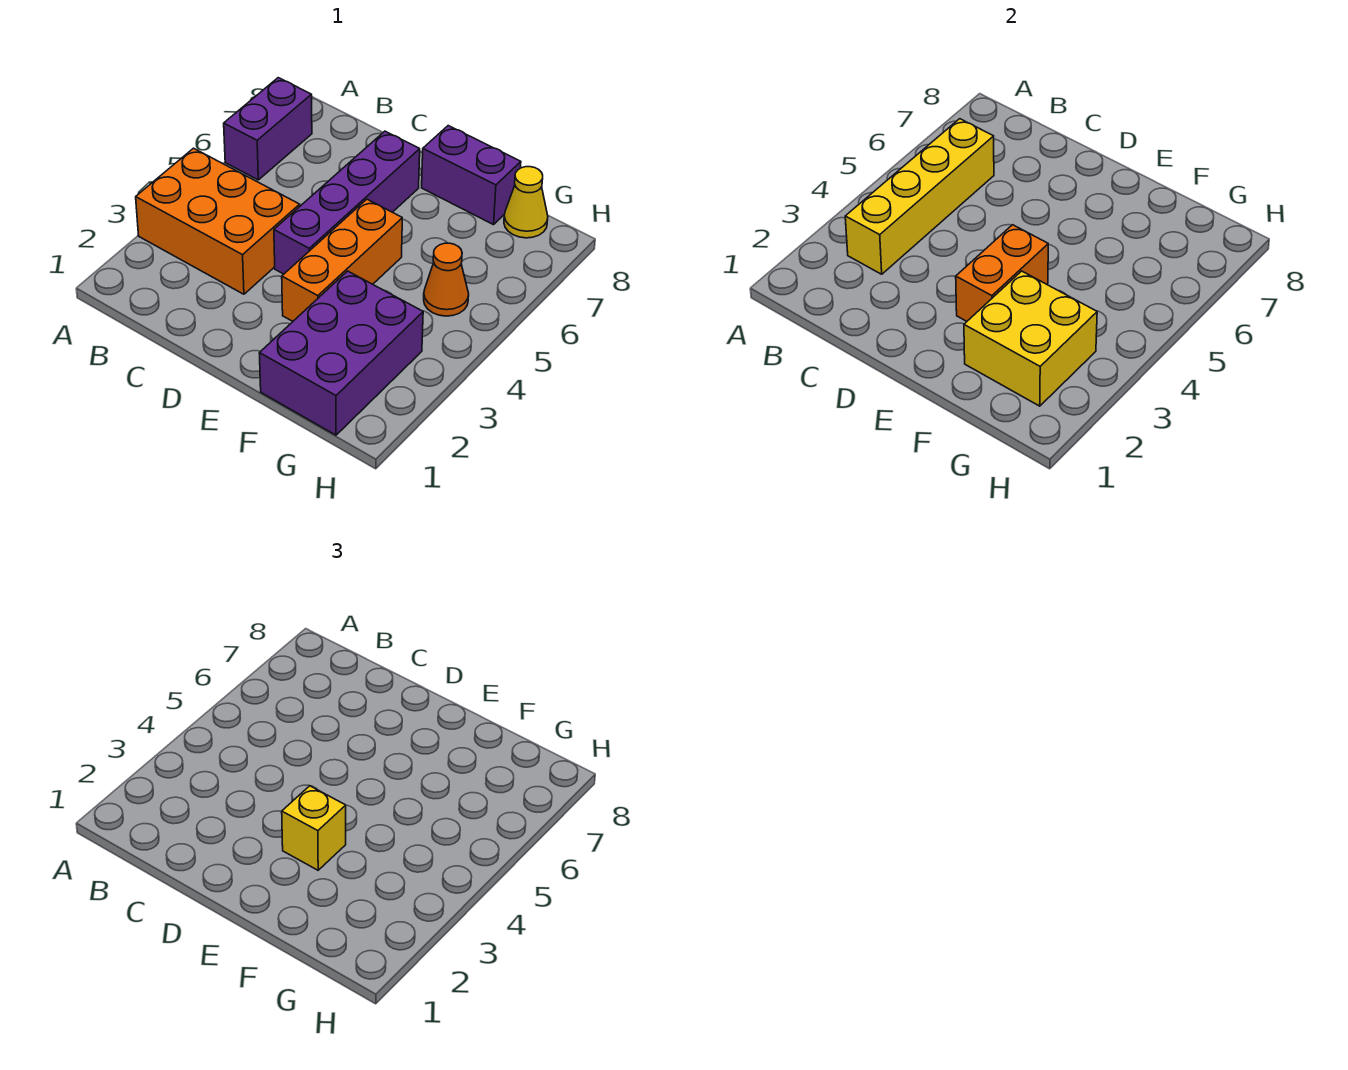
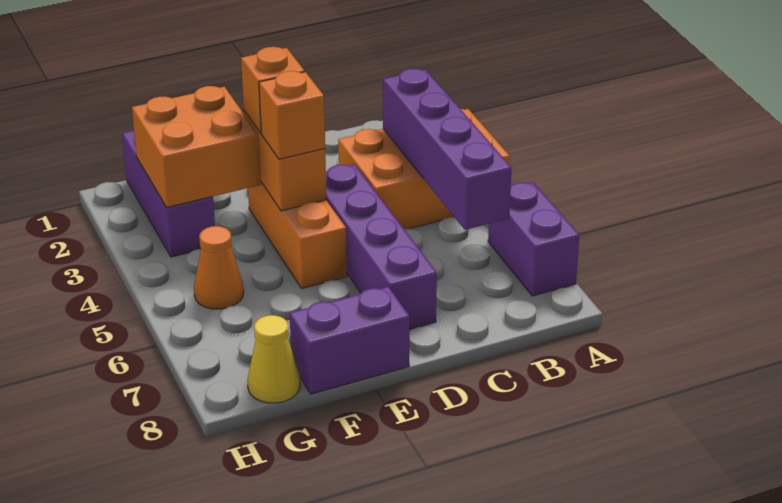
yellow brick B3:B6 level 2 -> purple brick B3:B6 level 2
yellow brick E3 level 3 -> orange brick E3 level 3
none -> orange brick E4 level 3
purple brick F1:G3 level 1 -> purple brick G1:G3 level 1
yellow brick F2:G3 level 2 -> orange brick F2:G3 level 2

